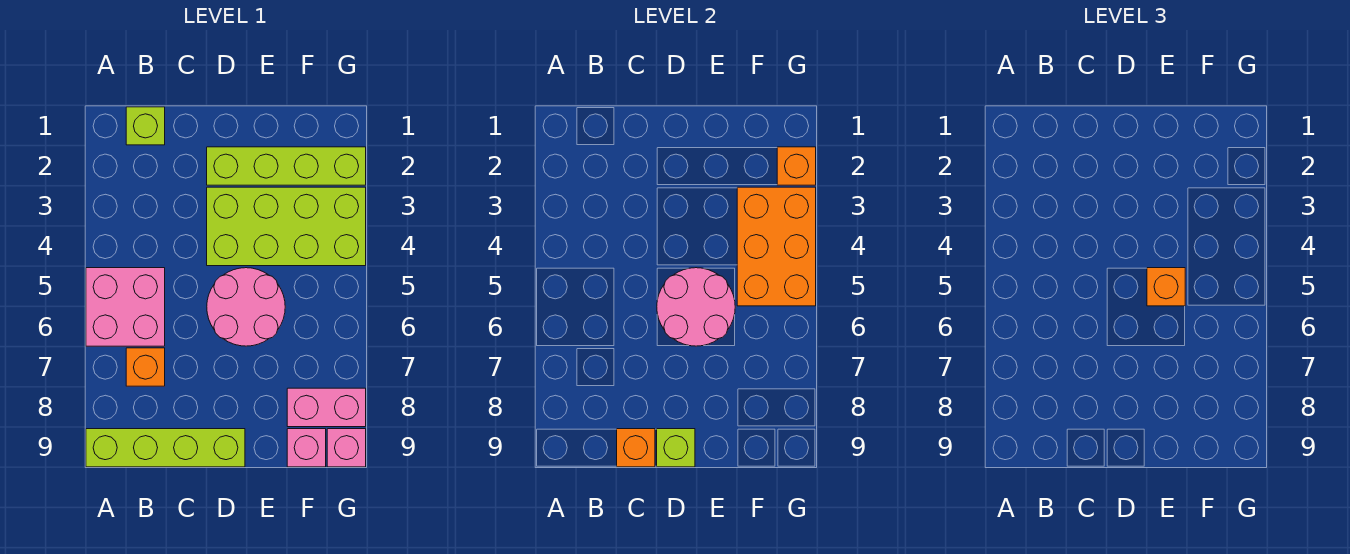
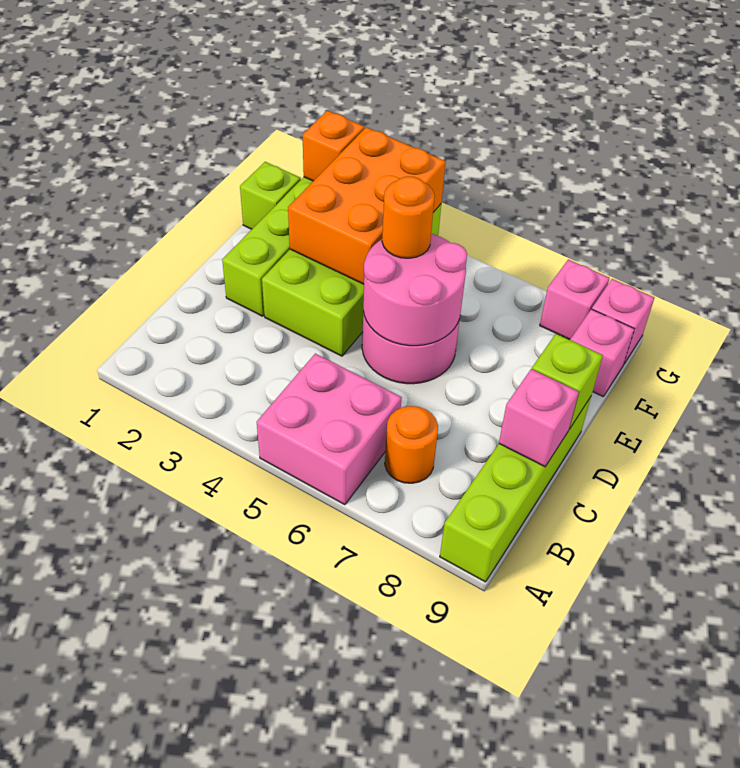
lime brick B1 level 1 -> lime brick F1 level 1
orange brick B7 level 1 -> orange round brick B7 level 1
orange brick C9 level 2 -> pink brick C9 level 2
orange brick E5 level 3 -> orange round brick E5 level 3
orange brick F3:G5 level 2 -> orange brick E3:G4 level 2
pink brick F8:G8 level 1 -> pink brick G8 level 1

